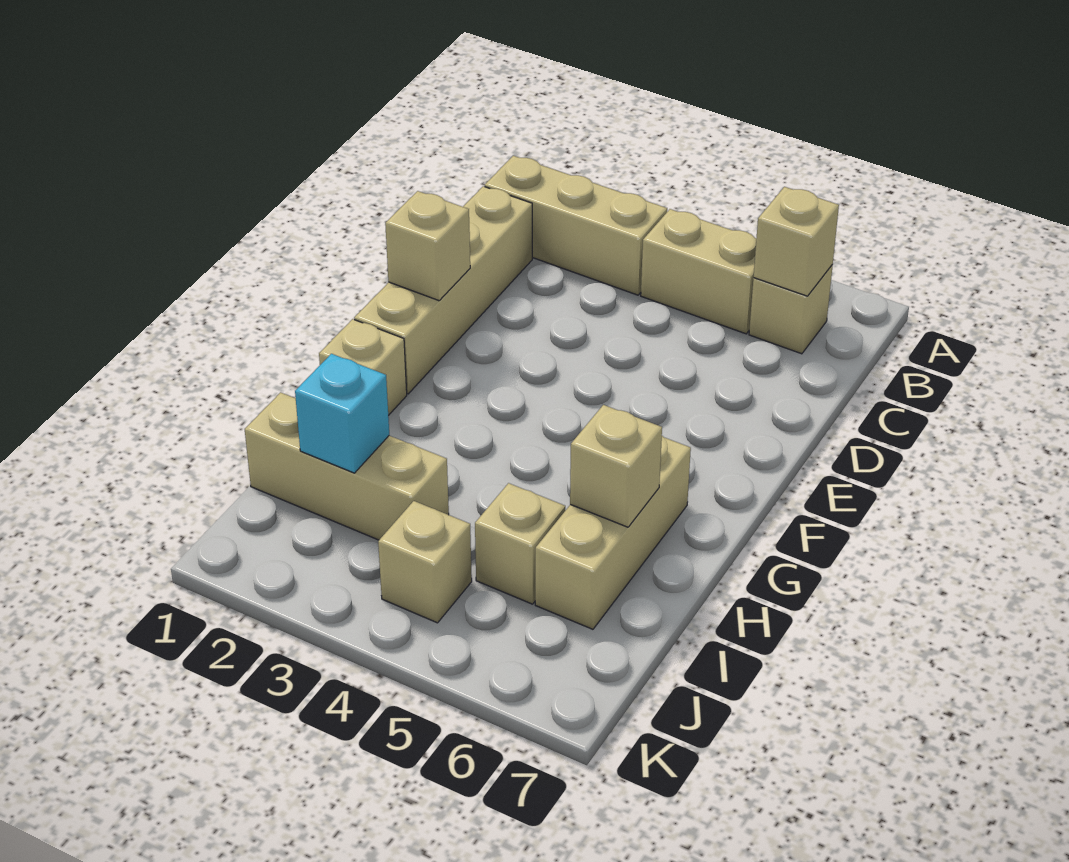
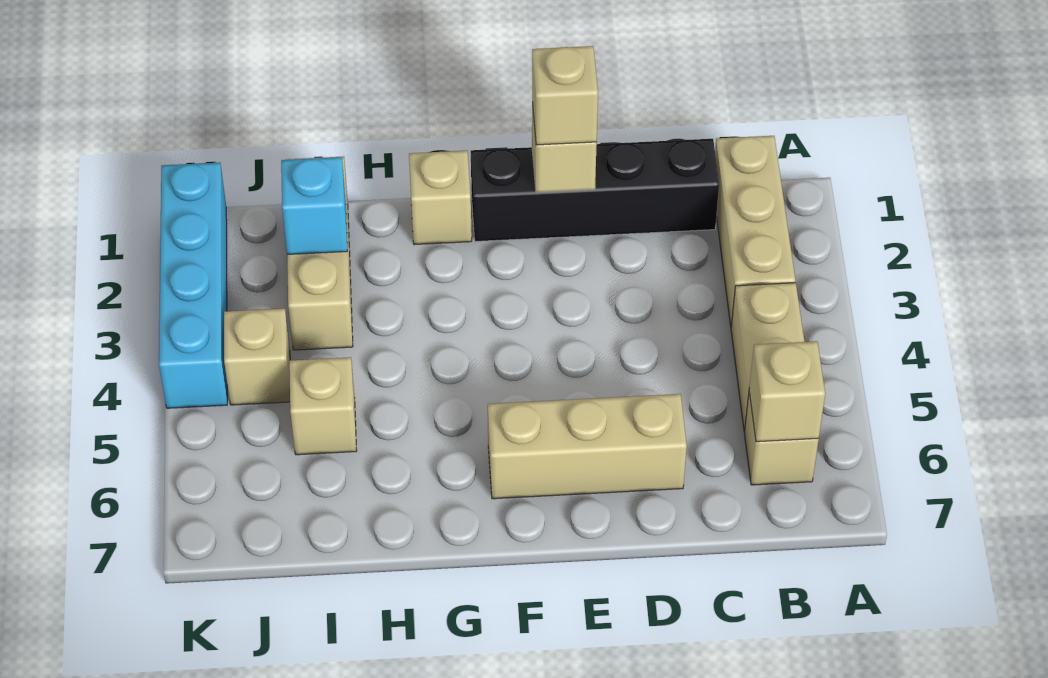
tan brick C1:F1 level 1 -> black brick C1:F1 level 1
tan brick G6:I6 level 1 -> tan brick D6:F6 level 1
tan brick H6 level 2 -> tan brick E1 level 3
none -> cyan brick K1:K4 level 1

